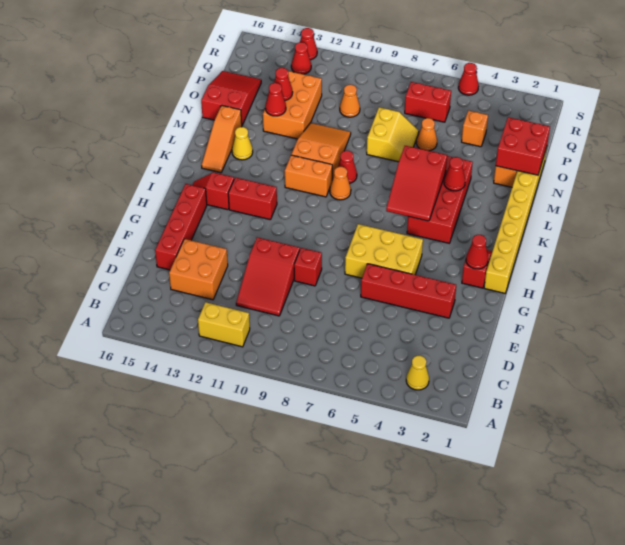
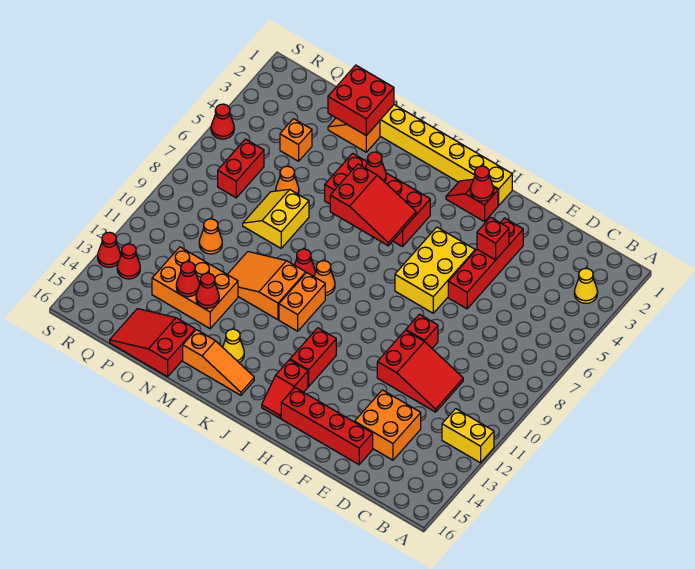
yellow brick B11:B12 level 1 -> yellow brick A12:B12 level 1
none -> red brick F4 level 2
yellow slope N7:O8 level 1 top 8 -> yellow slope N7:O8 level 1 top N

